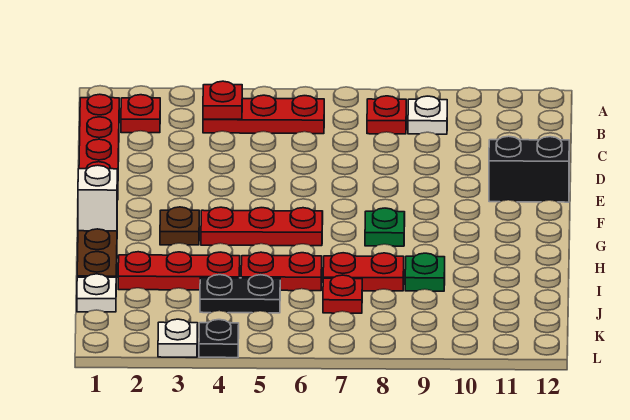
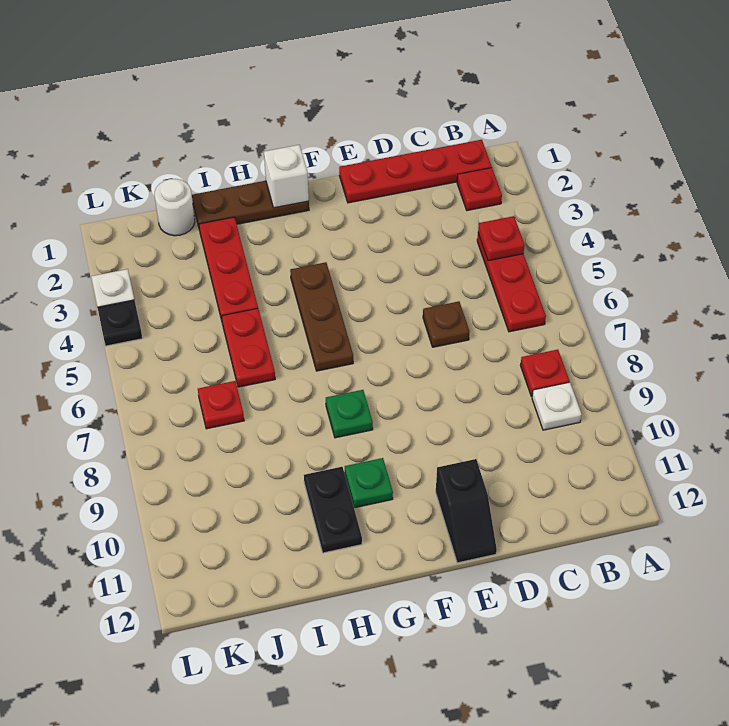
black brick E11:E12 level 1 -> black slope E11:E12 level 1 top 11
brown plate G3 level 1 -> brown plate D6 level 1
red plate G4:G6 level 1 -> brown plate G4:G6 level 1
red plate I7:I8 level 1 -> none
green plate I9 level 1 -> green plate G10 level 1
white plate J1 level 1 -> white round brick J1 level 1
black plate J4:J5 level 1 -> black plate H10:H11 level 1

